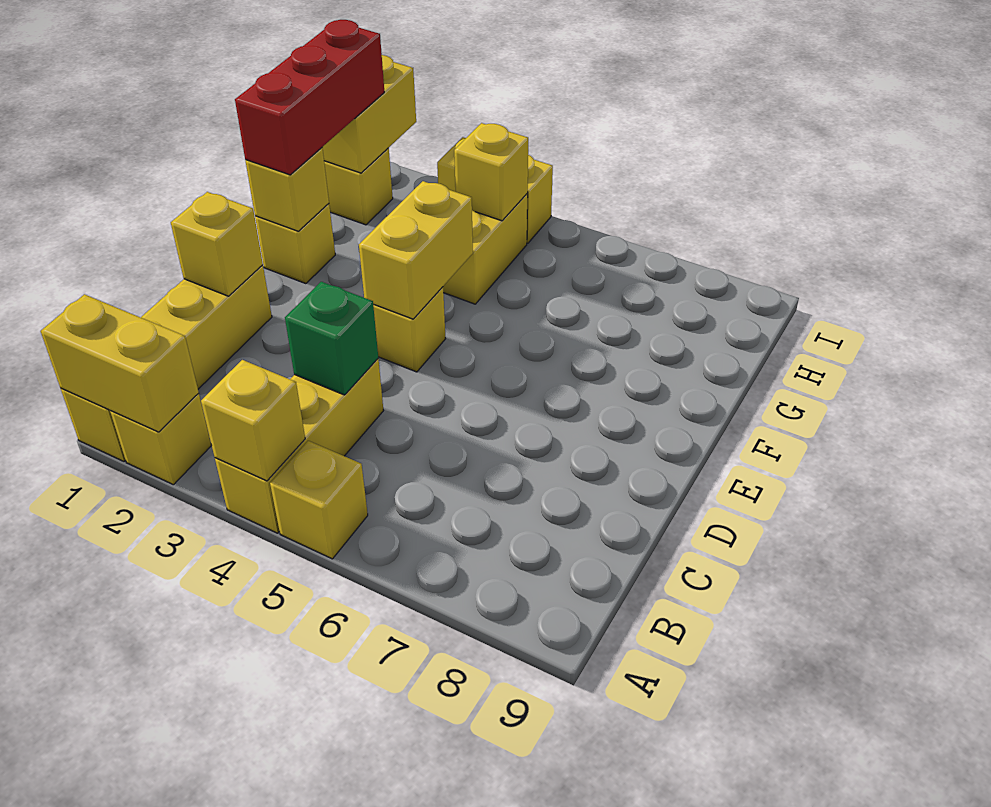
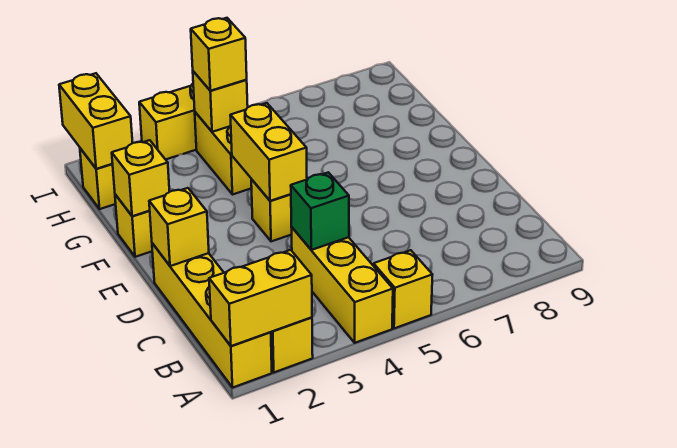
yellow brick A4 level 2 -> yellow brick H4 level 3
red brick F1:H1 level 3 -> none

